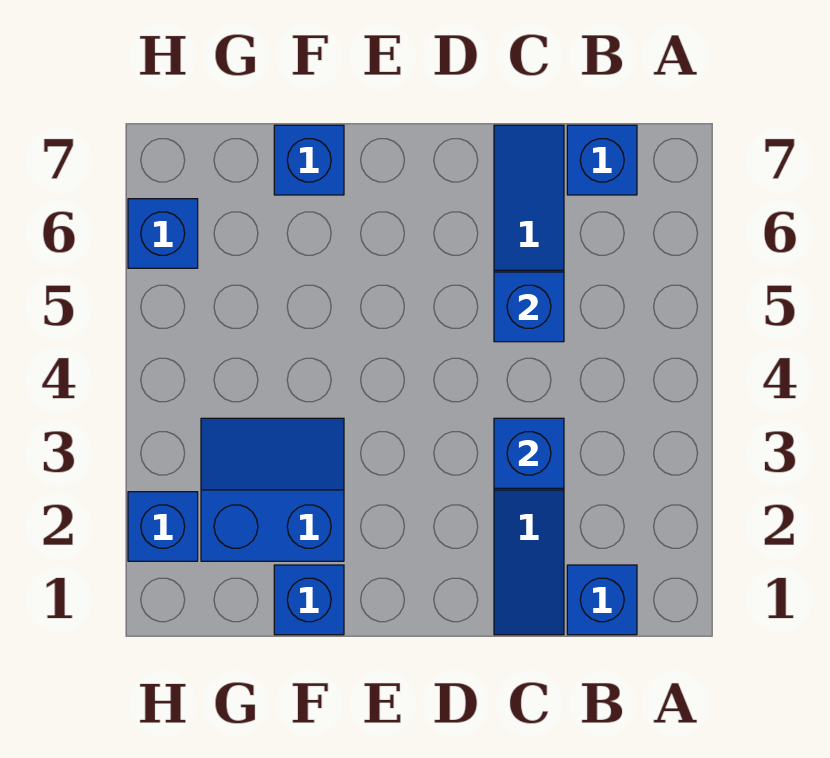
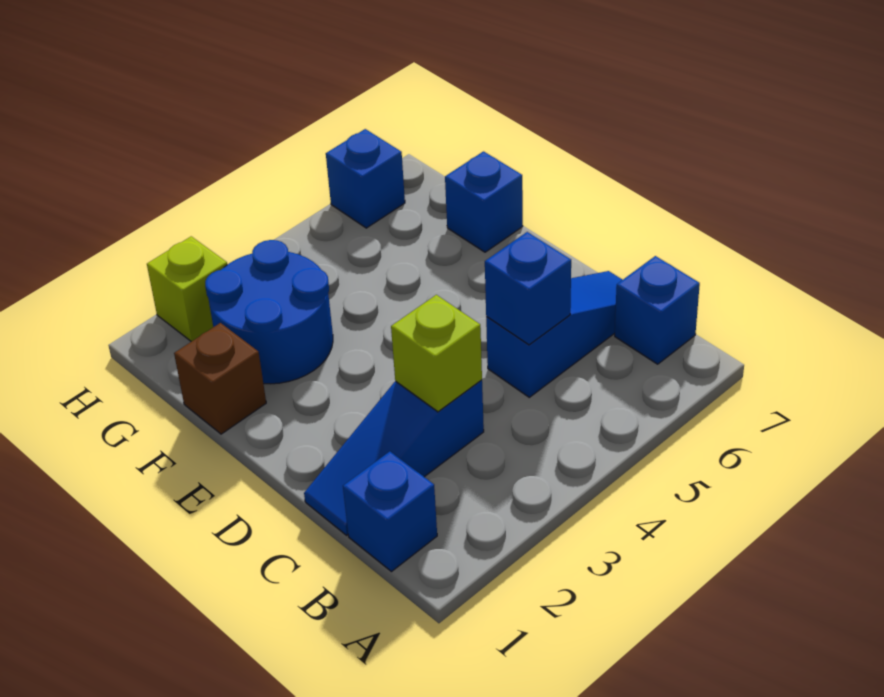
blue brick C3 level 2 -> lime brick C3 level 2
blue brick F1 level 1 -> brown brick F1 level 1
blue slope F2:G3 level 1 top 2 -> blue round brick F2:G3 level 1
blue brick H2 level 1 -> lime brick H2 level 1

